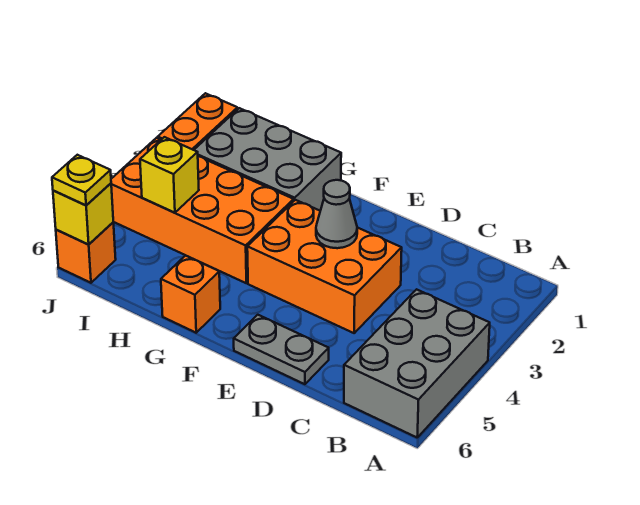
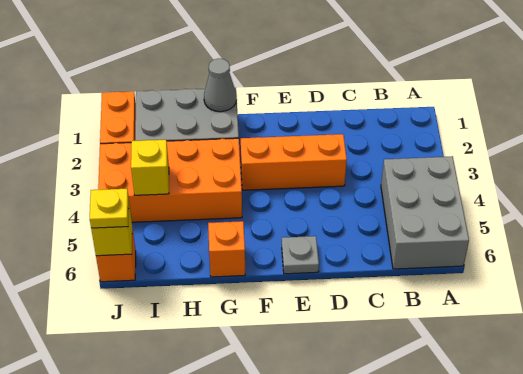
orange brick D3:F4 level 1 -> orange brick D3:F3 level 1
grey plate D6:E6 level 1 -> grey plate E6 level 1
grey cone E3 level 2 -> grey cone G1 level 2

